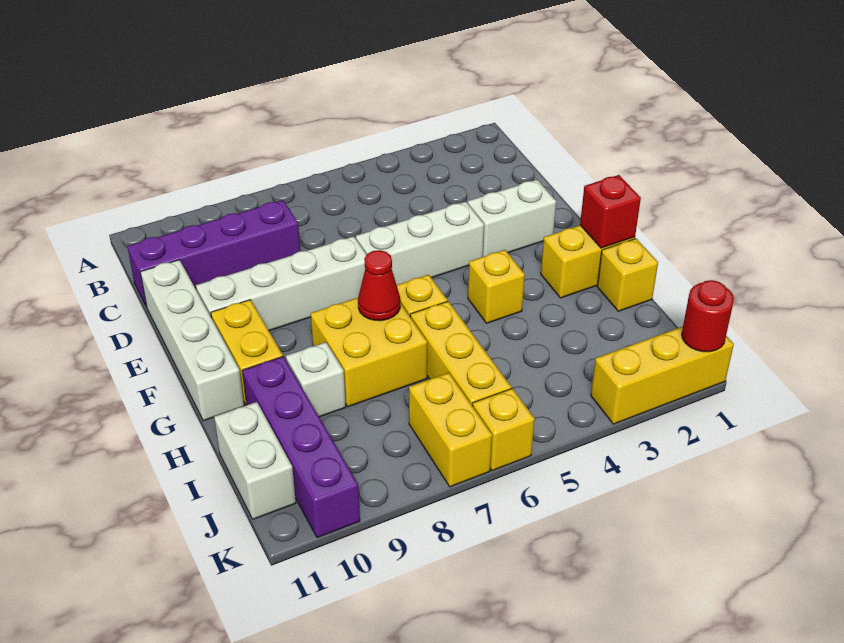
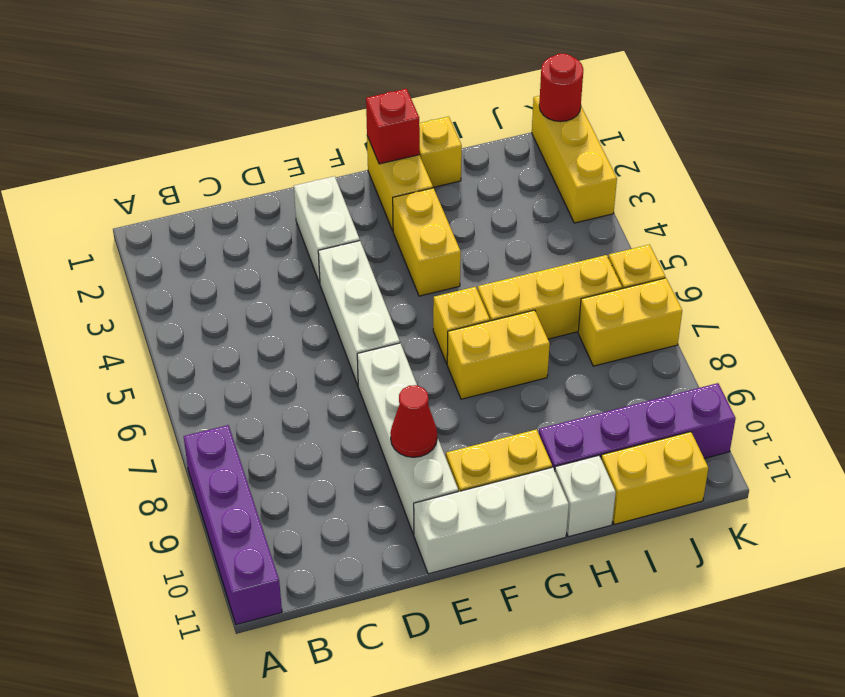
purple brick C8:C11 level 1 -> purple brick A8:A11 level 1
white brick D11:G11 level 1 -> white brick E11:G11 level 1
yellow brick G4 level 1 -> yellow brick G3:G4 level 1
yellow brick G7:H8 level 1 -> yellow brick G7:H7 level 1
red cone G7 level 2 -> red cone E9 level 2
white brick H9 level 1 -> white brick H11 level 1
white brick I11:J11 level 1 -> yellow brick I11:J11 level 1

